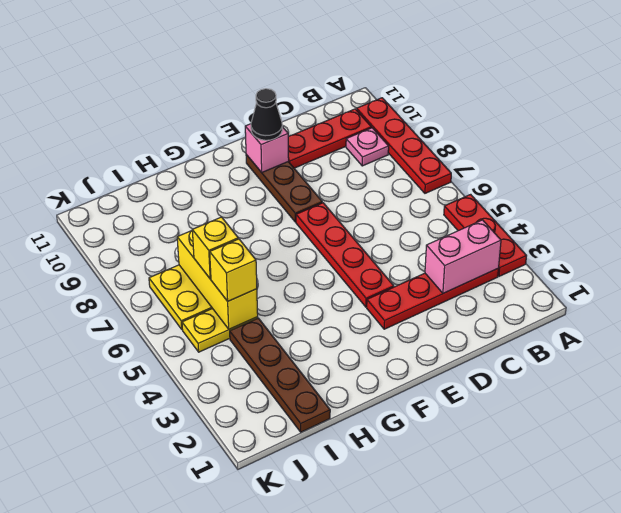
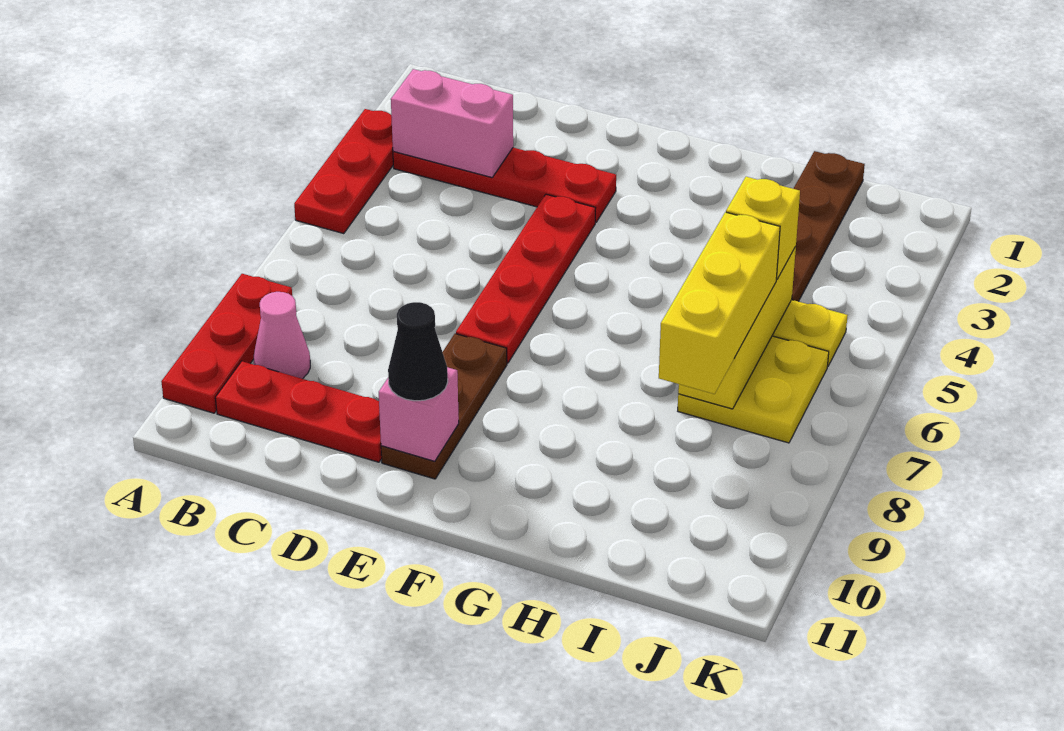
red plate A7:A10 level 1 -> red plate A8:A10 level 1
pink plate B9 level 1 -> pink cone B9 level 1
yellow brick I6 level 3 -> yellow brick I6:I8 level 3

